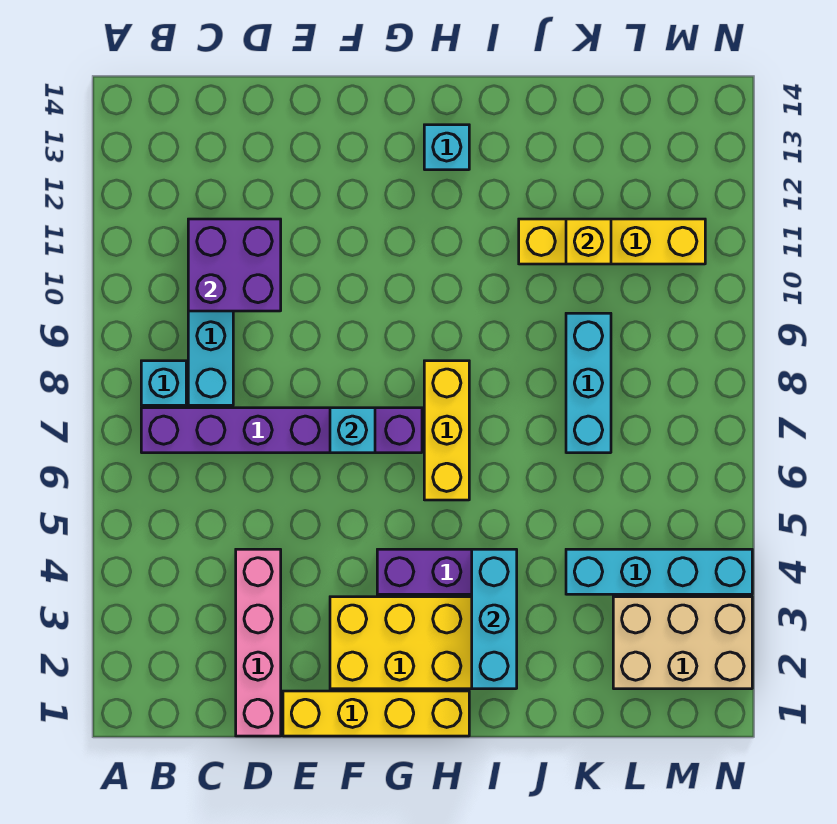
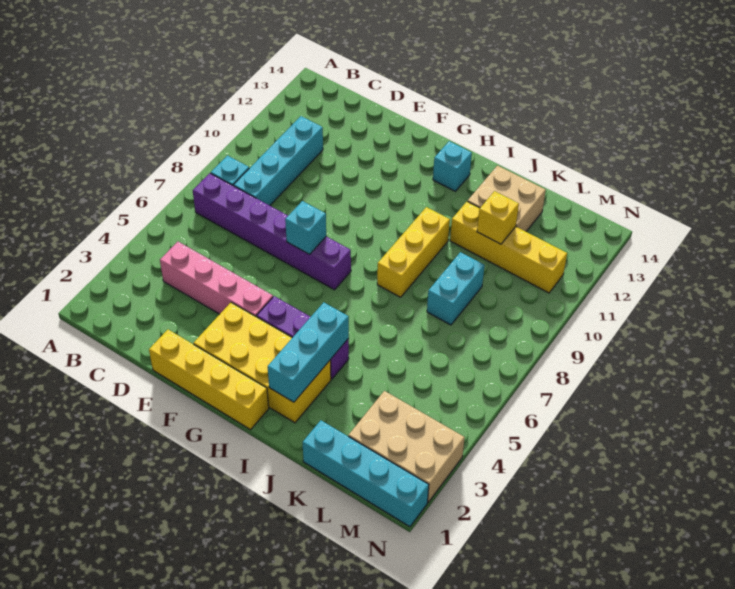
purple brick C10:D11 level 2 -> none
pink brick D1:D4 level 1 -> pink brick C4:F4 level 1
yellow brick H6:H8 level 1 -> yellow brick I8:I10 level 1
none -> tan brick J12:K13 level 1
cyan brick K4:N4 level 1 -> cyan brick K1:N1 level 1
cyan brick K7:K9 level 1 -> cyan brick K8:K9 level 1

